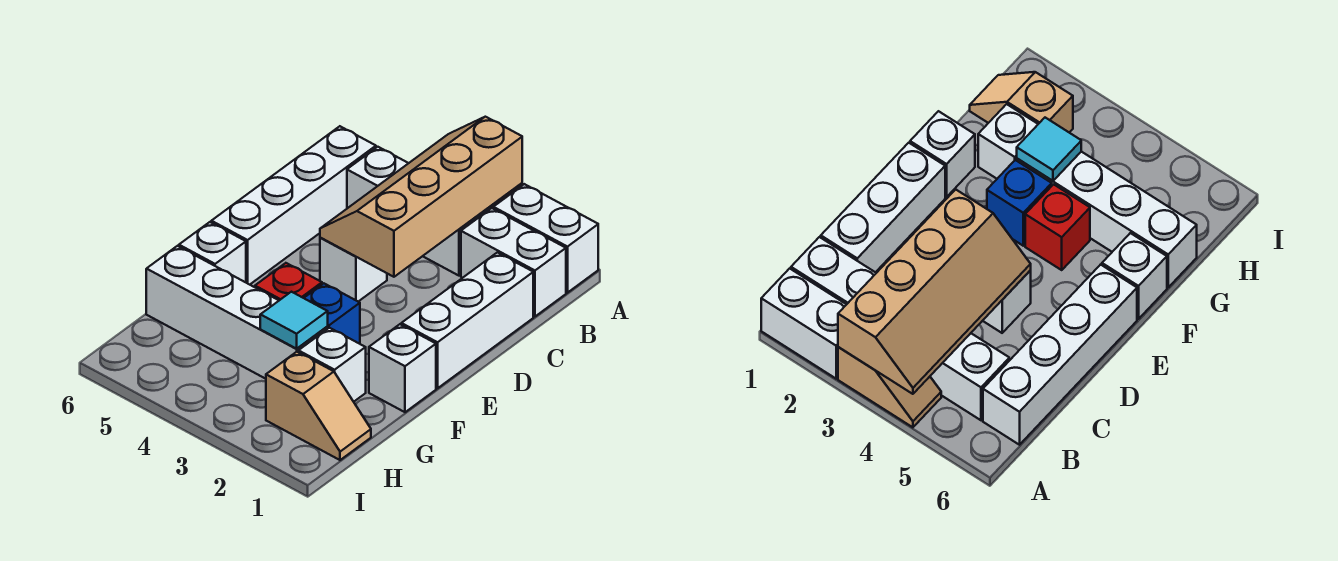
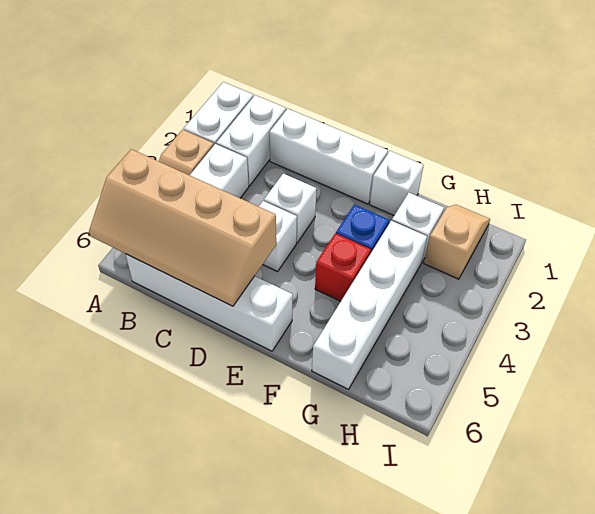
tan slope A3:D4 level 2 top 3 -> tan slope A5:D6 level 2 top 5
white brick F6 level 1 -> white brick D3 level 1
cyan tile G3 level 2 -> none

